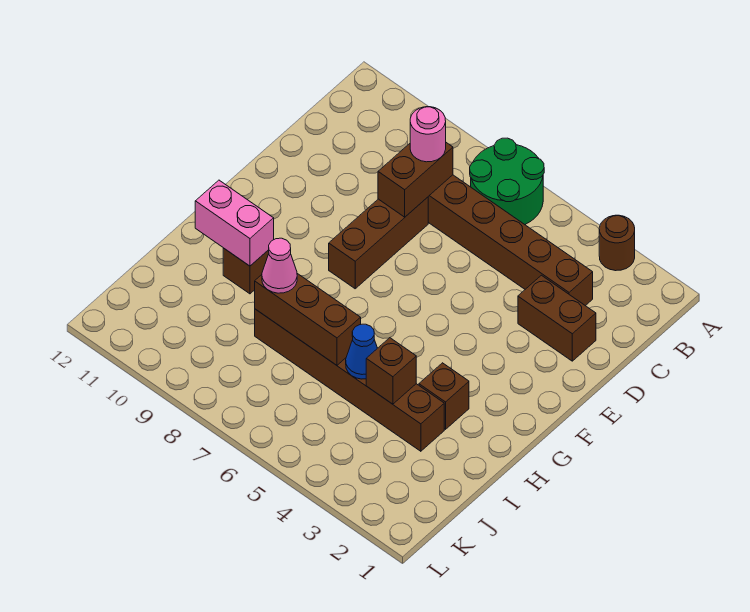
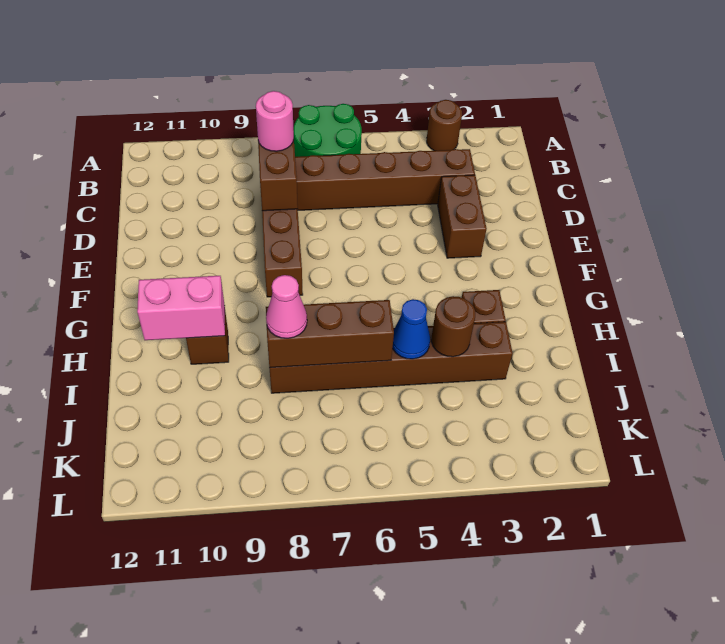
brown brick D2:D3 level 1 -> brown brick D3:E3 level 1
brown brick I4 level 2 -> brown round brick I4 level 2

